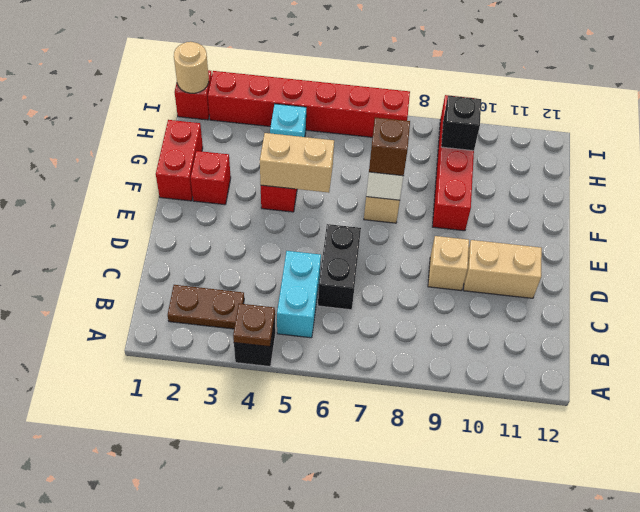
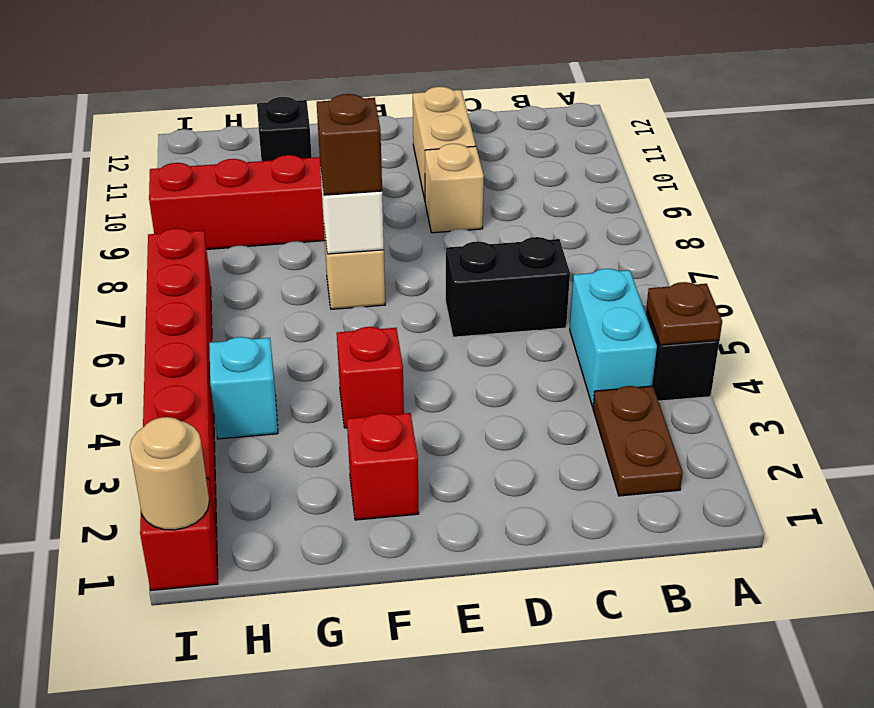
cyan brick B5:C5 level 1 -> cyan brick B4:B5 level 1
red brick F1:G1 level 1 -> none
tan brick F4:F5 level 2 -> none
black brick H9 level 2 -> black brick G11 level 1

